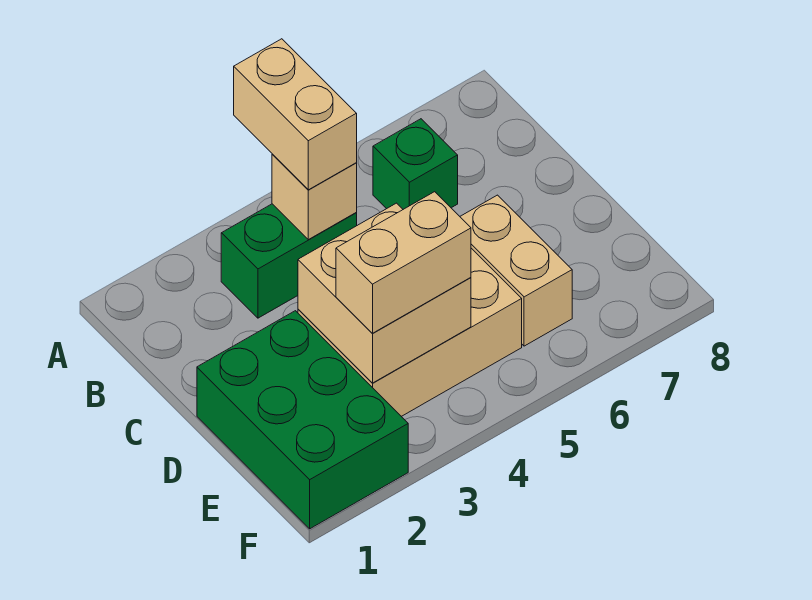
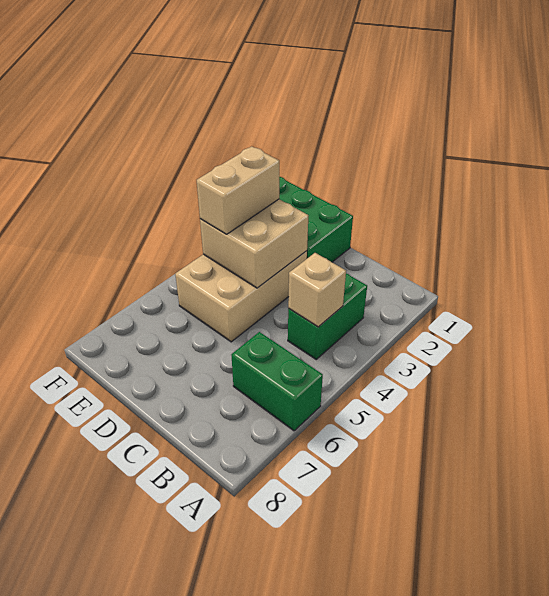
tan brick A4:B4 level 3 -> none
green brick B6 level 1 -> green brick A6:B6 level 1
tan brick D6:E6 level 1 -> none

